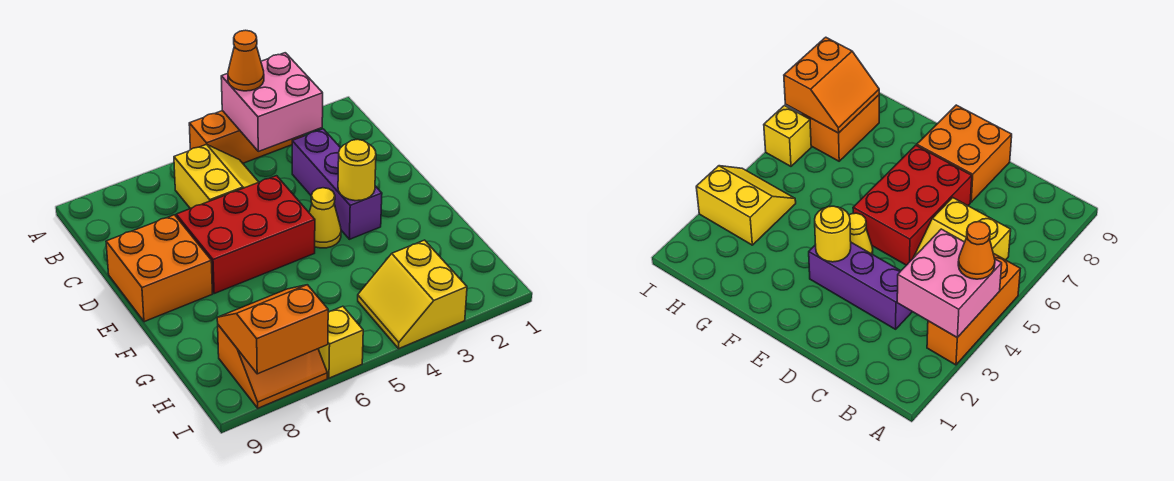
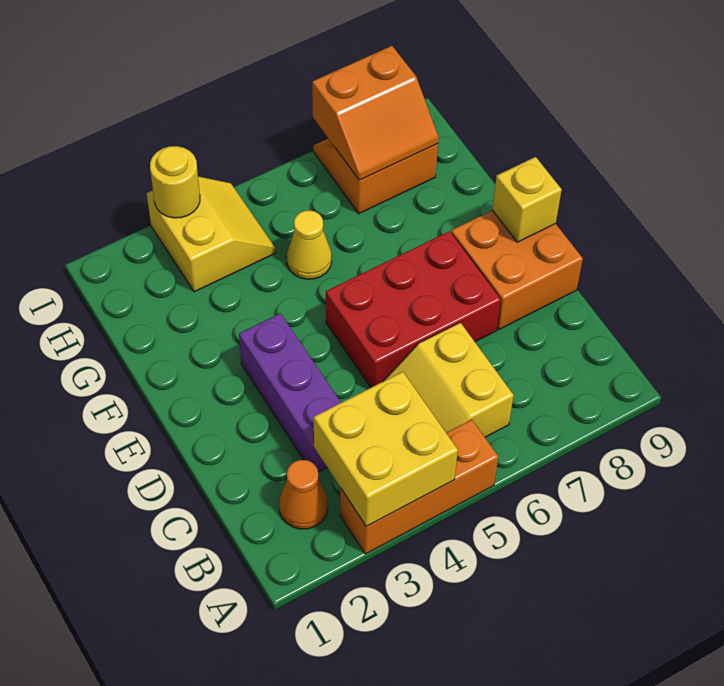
pink brick A3:B4 level 2 -> yellow brick A3:B4 level 2
orange cone A4 level 3 -> orange cone B2 level 1
yellow round brick E3 level 2 -> yellow round brick I3 level 2
yellow cone E4 level 1 -> yellow cone G5 level 1
yellow brick I6 level 1 -> yellow brick E9 level 2

